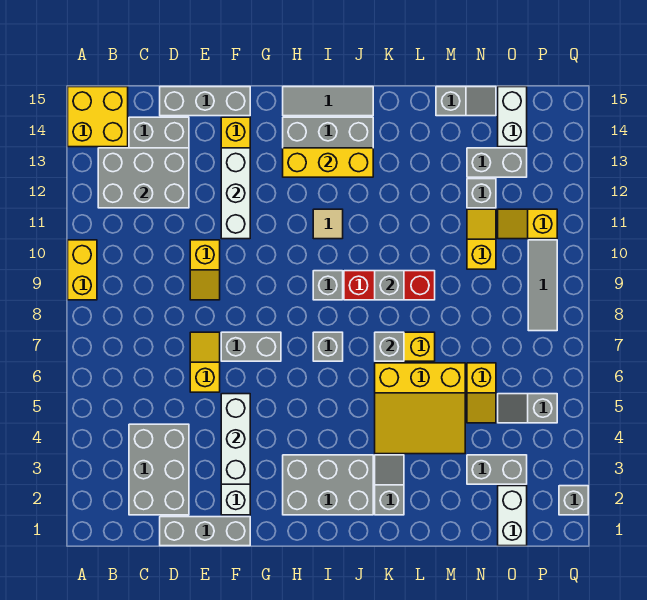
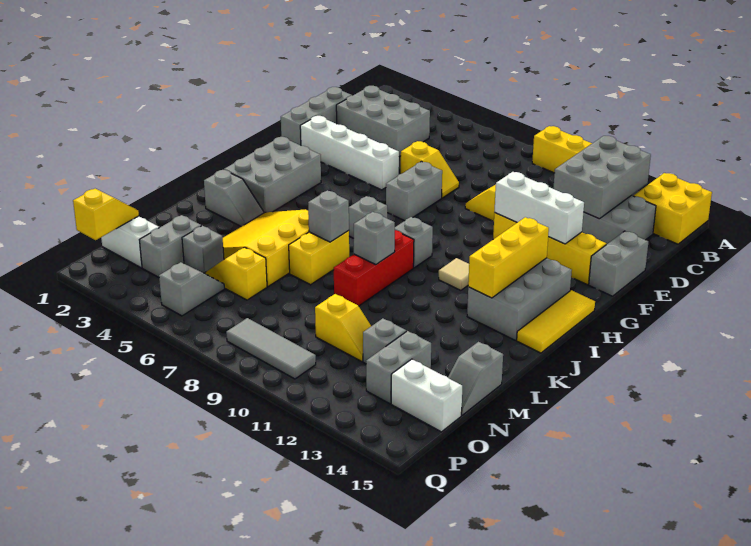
grey brick D15:F15 level 1 -> grey brick E15:F15 level 1
white brick F3:F5 level 2 -> none
grey tile H15:J15 level 1 -> yellow tile H15:J15 level 1
yellow slope O11:P11 level 1 top P -> yellow slope O1:P1 level 2 top P
grey brick Q2 level 1 -> grey brick N4 level 1

